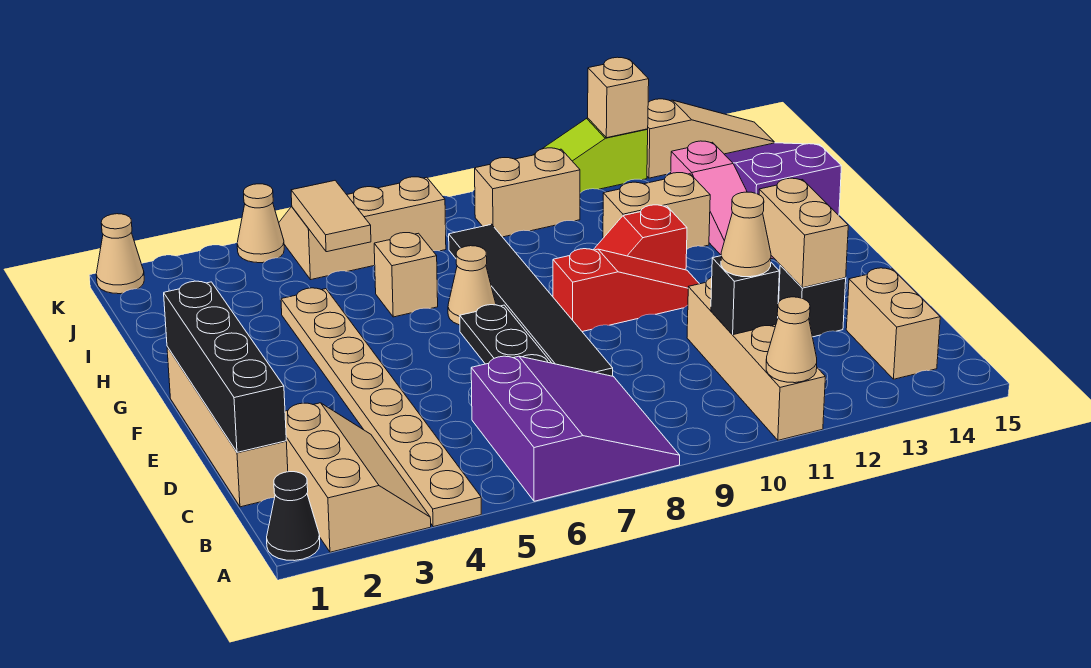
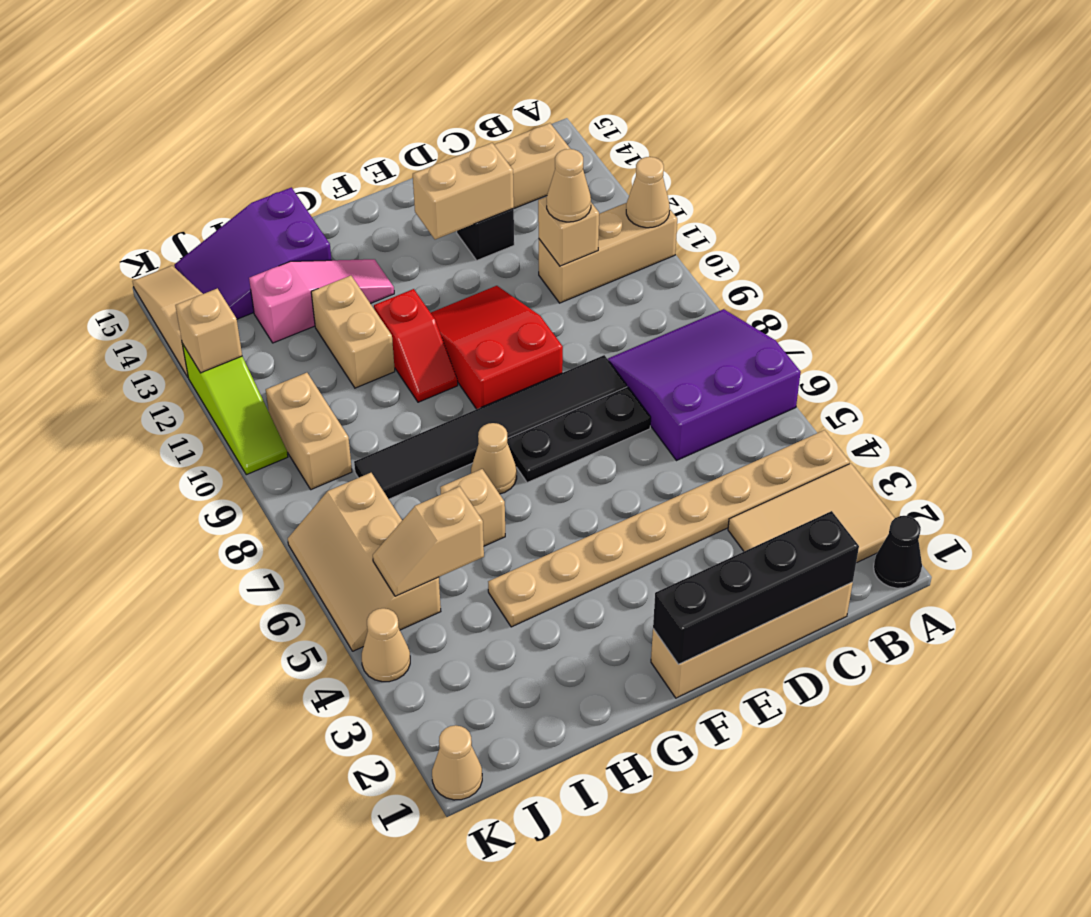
tan slope A2:C3 level 1 top 2 -> tan tile A2:C3 level 1
tan brick A11:D11 level 1 -> tan brick A11:C11 level 1
black brick C11 level 2 -> tan brick C11 level 2
red slope F9:F11 level 1 top 9 -> red slope E9:F11 level 1 top 9
tan tile I5:J5 level 2 -> tan slope I5:J5 level 2 top I

